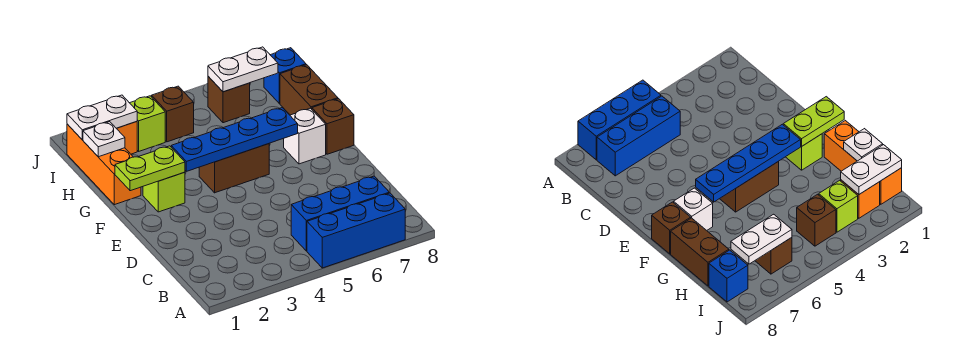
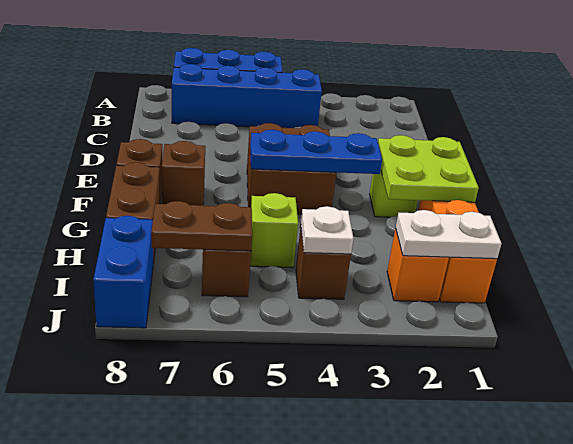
blue brick B5:B7 level 1 -> blue brick B4:B7 level 1
lime plate F1:F2 level 2 -> lime plate F1:G2 level 2
blue plate F3:F6 level 2 -> blue plate F3:F5 level 2
brown brick F4:F5 level 1 -> brown brick E4:F5 level 1
white brick F7 level 1 -> brown brick F7 level 1
white plate H1 level 2 -> white plate I4 level 2
lime brick I3 level 1 -> lime brick H5 level 1
white plate I6:I7 level 2 -> brown plate I6:I7 level 2
blue brick I8 level 1 -> blue brick I8:J8 level 1

